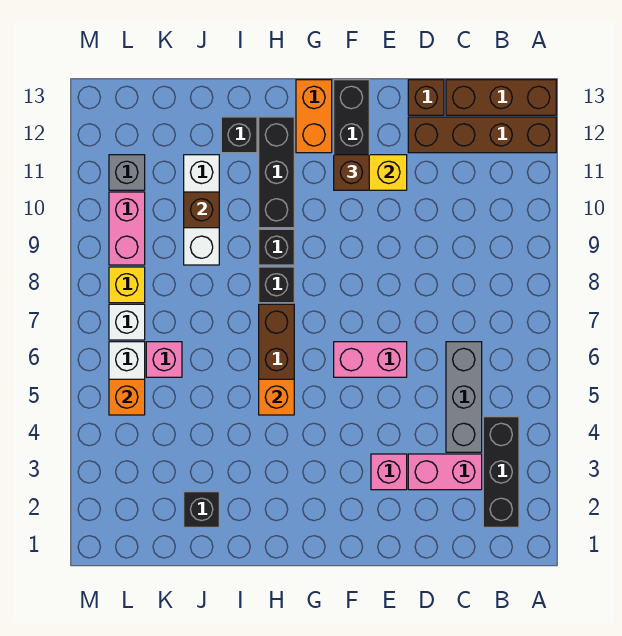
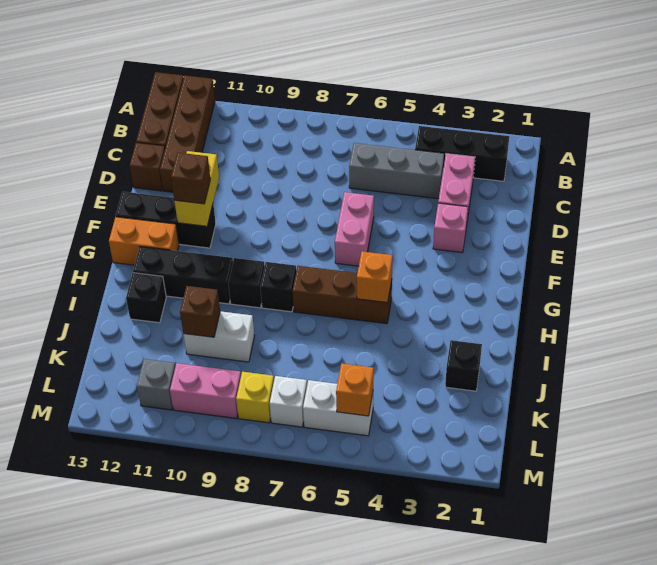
white brick J9:J11 level 1 -> white brick J9:J10 level 1
pink brick K6 level 1 -> none

